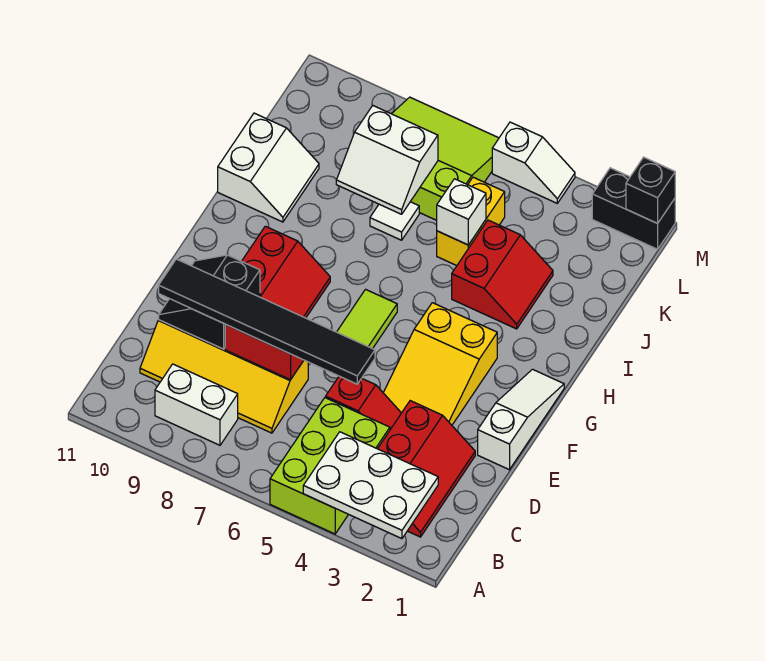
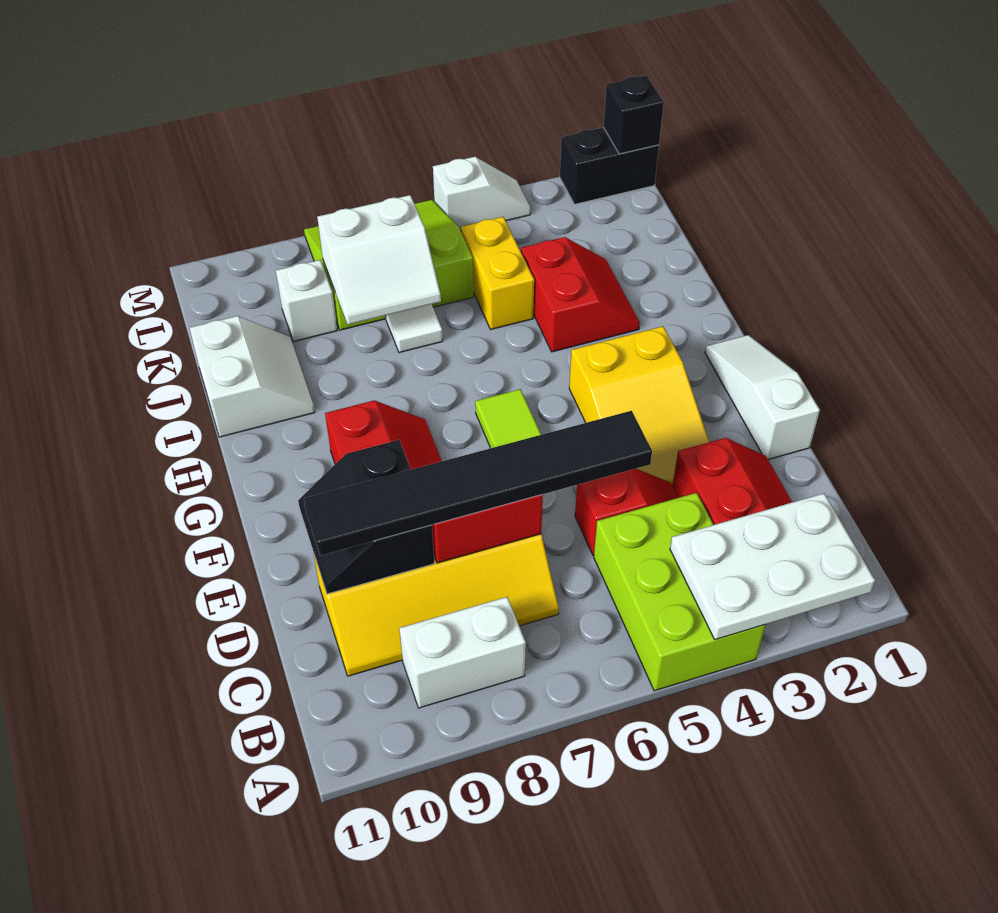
white brick J5 level 2 -> white brick K9 level 1

